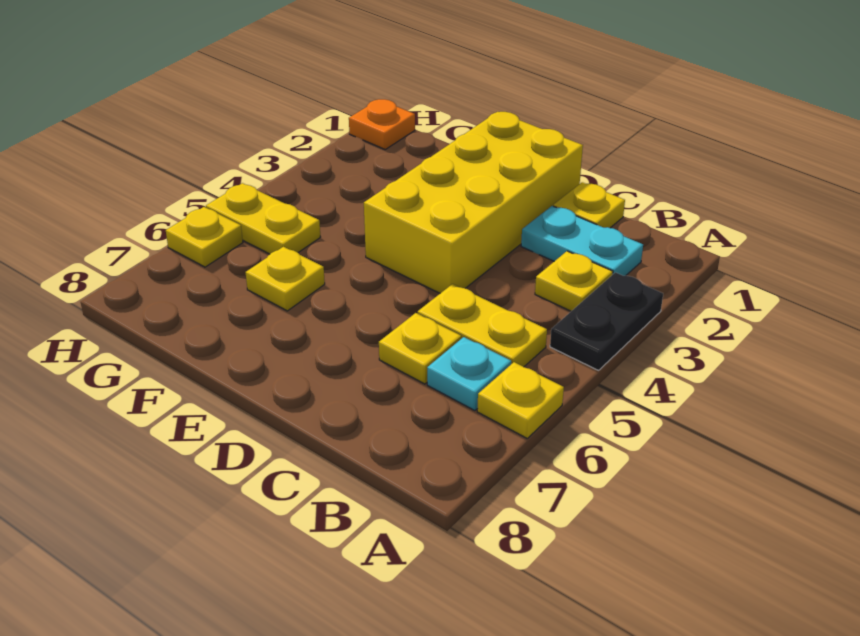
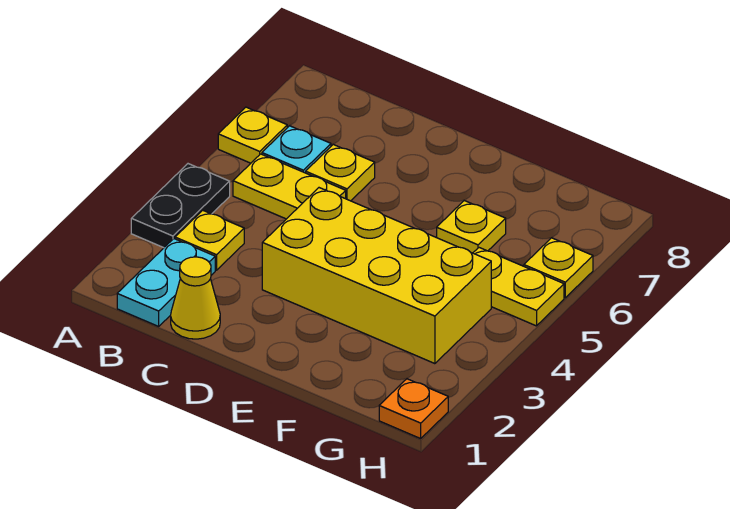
cyan plate B2:C2 level 1 -> cyan plate B1:B2 level 1
yellow plate C1 level 1 -> yellow cone C1 level 1
yellow brick D1:E4 level 1 -> yellow brick D3:G4 level 1

